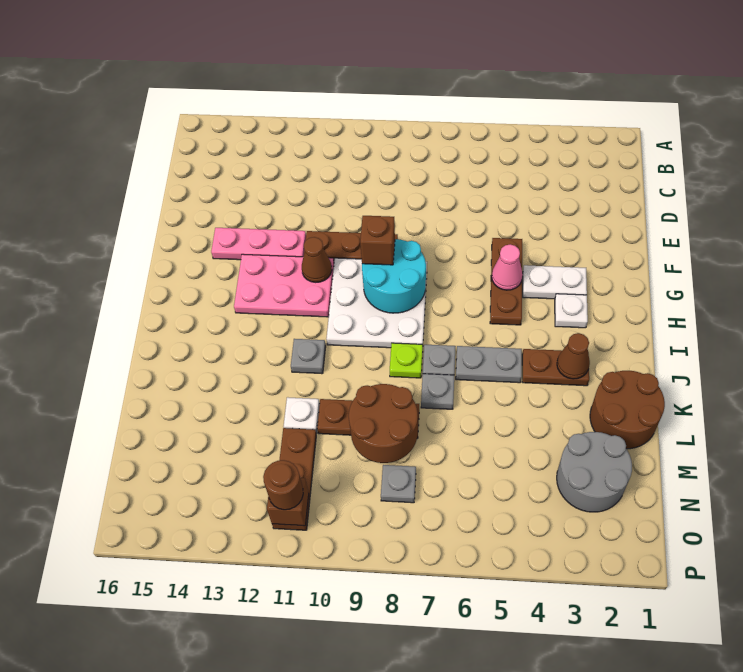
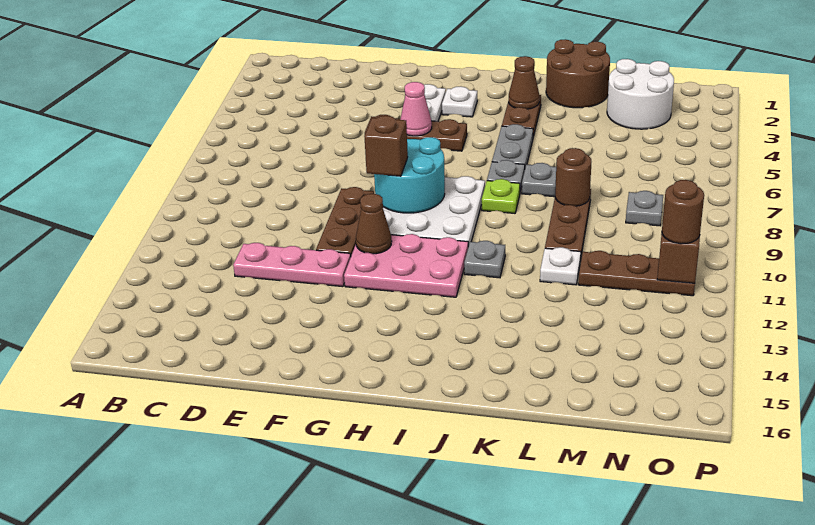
pink plate F12:F14 level 1 -> pink plate D12:F12 level 1
pink plate G11:H13 level 1 -> pink plate G11:I12 level 1
brown round brick L8:M9 level 2 -> brown round brick L8 level 2
grey round brick M2:N3 level 1 -> white round brick M2:N3 level 1

